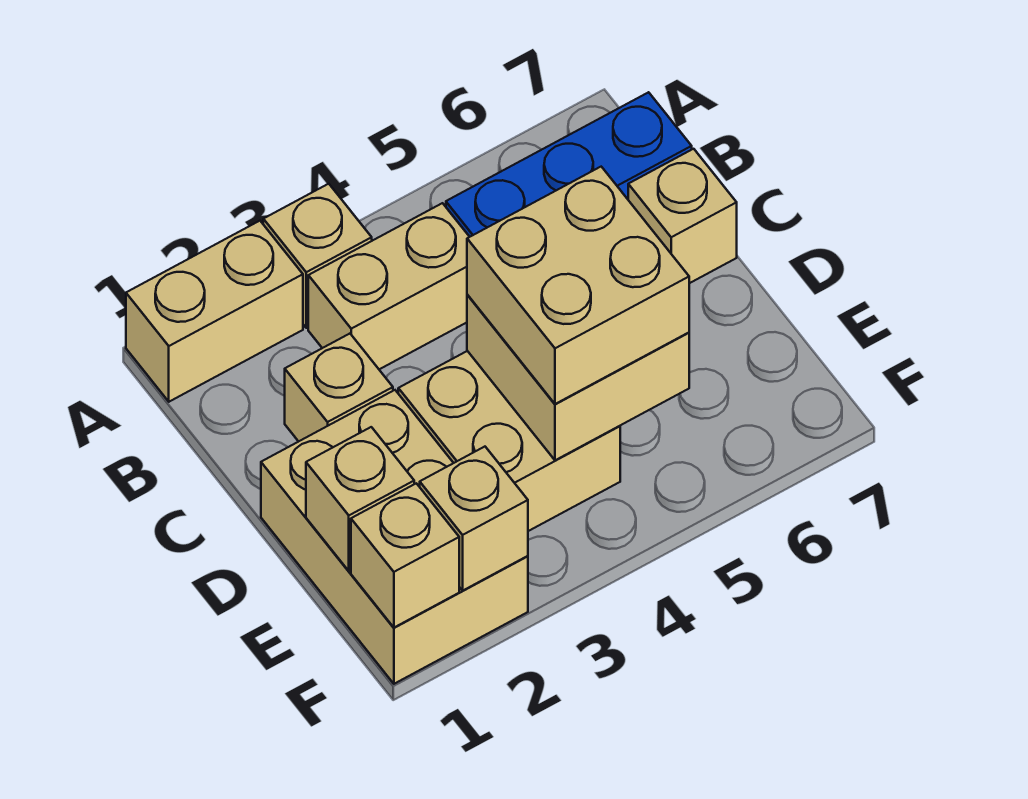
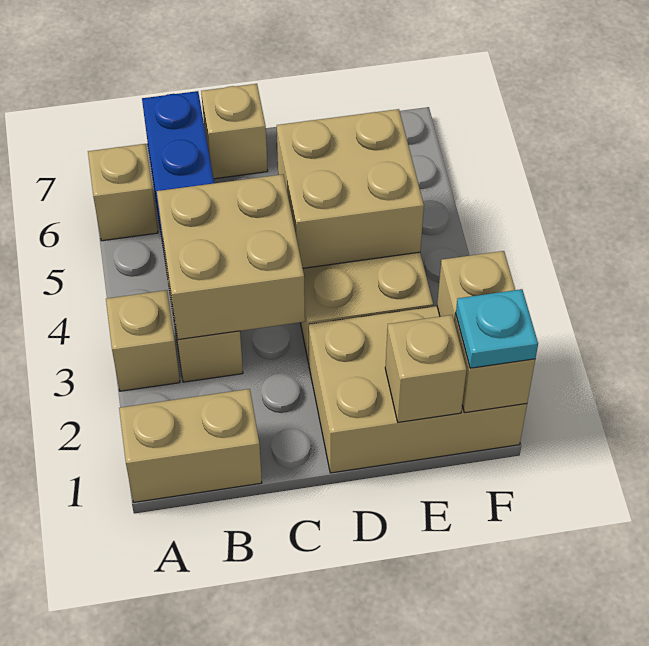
tan brick A1:A2 level 1 -> tan brick A1:B1 level 1
tan brick C2 level 1 -> tan brick A6 level 1
tan brick D4:E5 level 3 -> tan brick B3:C4 level 2
none -> cyan plate F1 level 3

